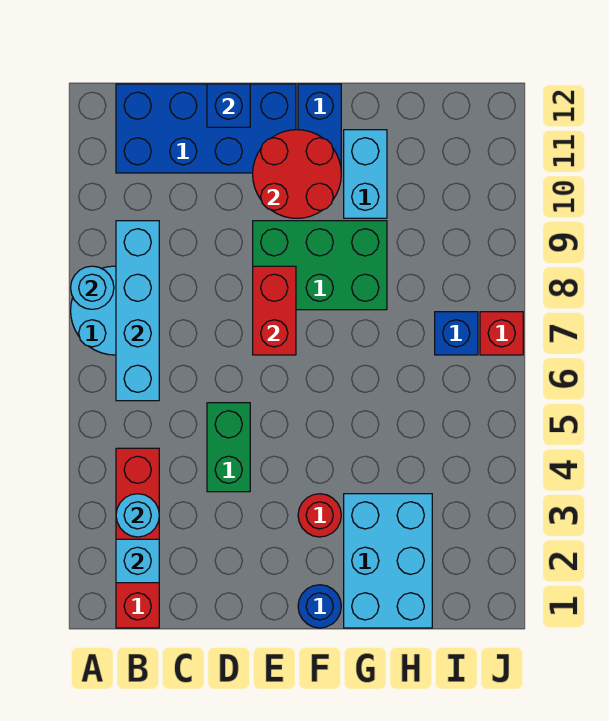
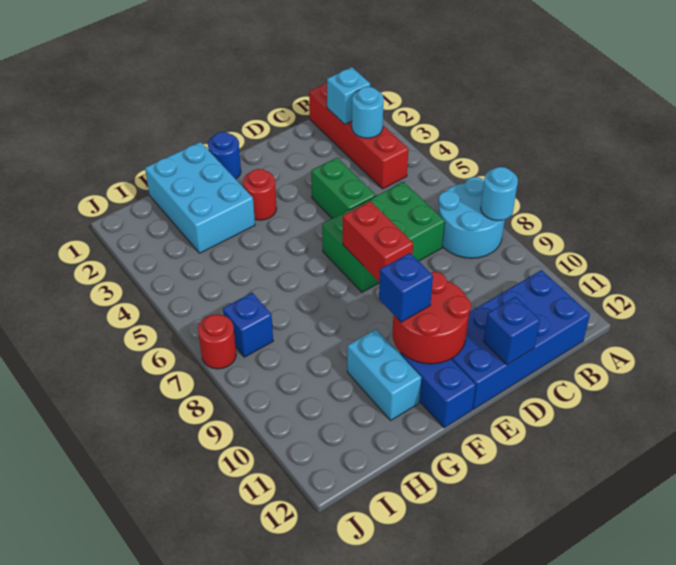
cyan brick B6:B9 level 2 -> none
green brick E8:G9 level 1 -> green brick C6:E7 level 1
none -> blue brick F10 level 3
red brick J7 level 1 -> red round brick J7 level 1

